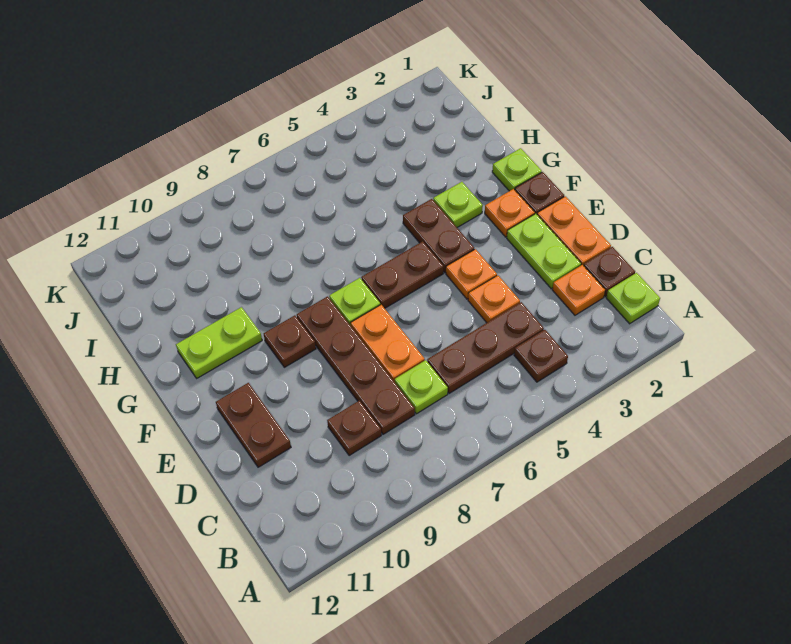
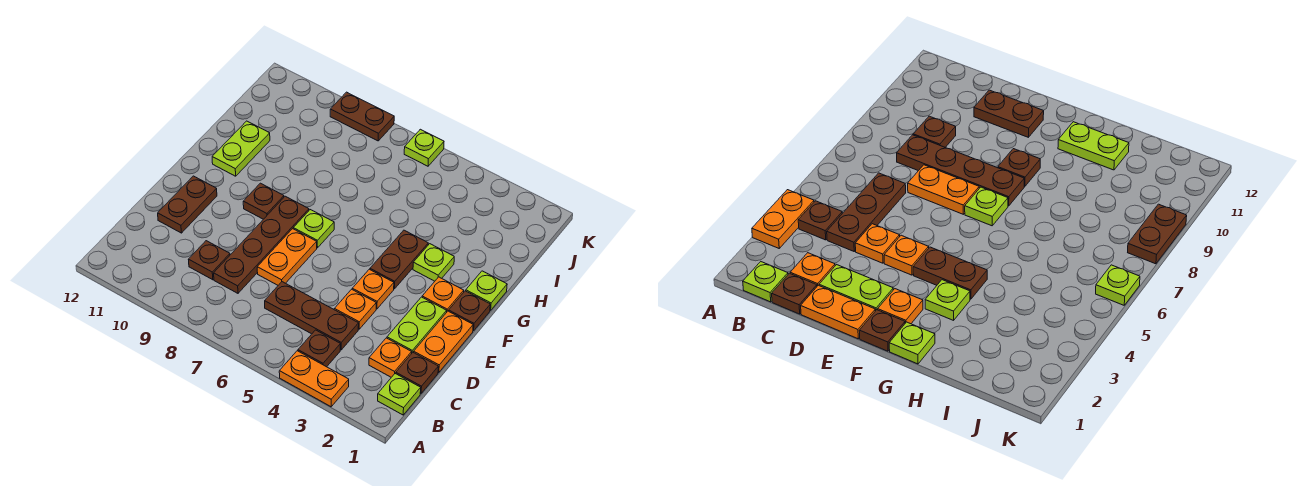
none -> orange plate A3:A4 level 1
lime plate C7 level 1 -> lime plate K6 level 1
brown plate F5:F6 level 1 -> brown plate K8:K9 level 1
lime plate G10:G11 level 1 -> lime plate G11:H11 level 1

